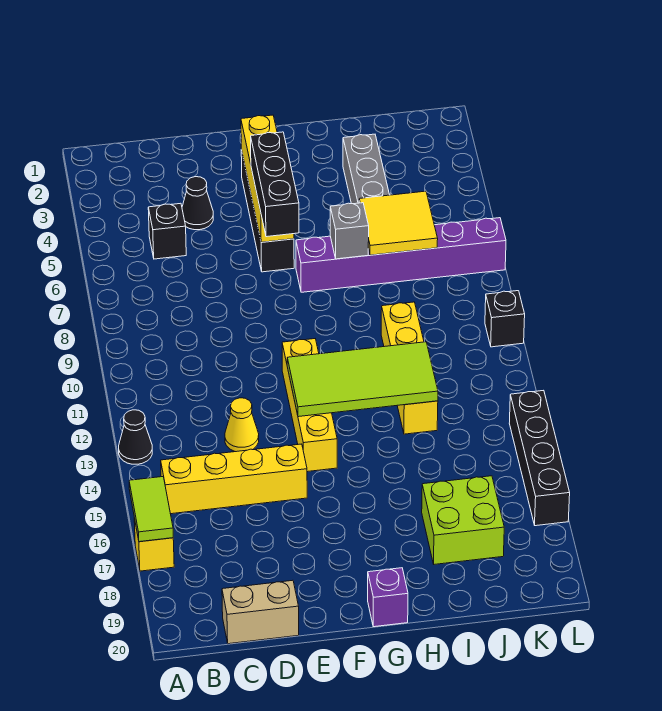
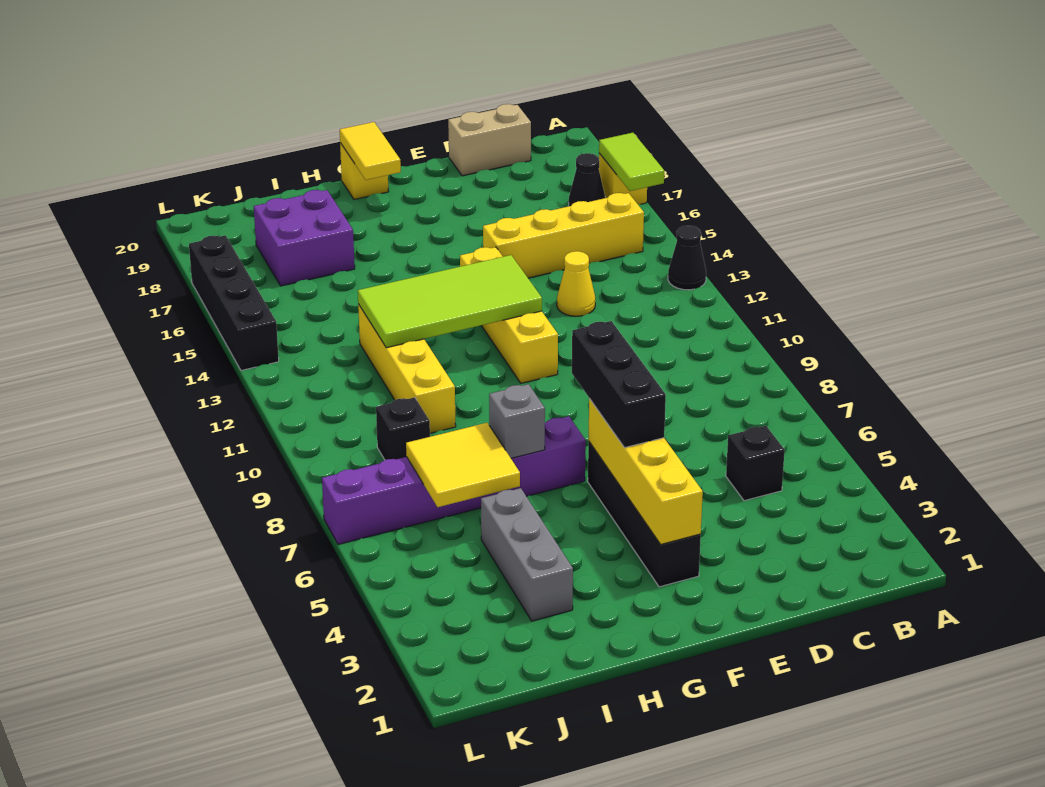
black cone D4 level 1 -> black cone B17 level 1
none -> yellow tile G19:G20 level 2
purple brick G20 level 1 -> yellow brick G20 level 1
lime brick I17:J18 level 1 -> purple brick I17:J18 level 1
black brick L10 level 1 -> black brick J9 level 1

